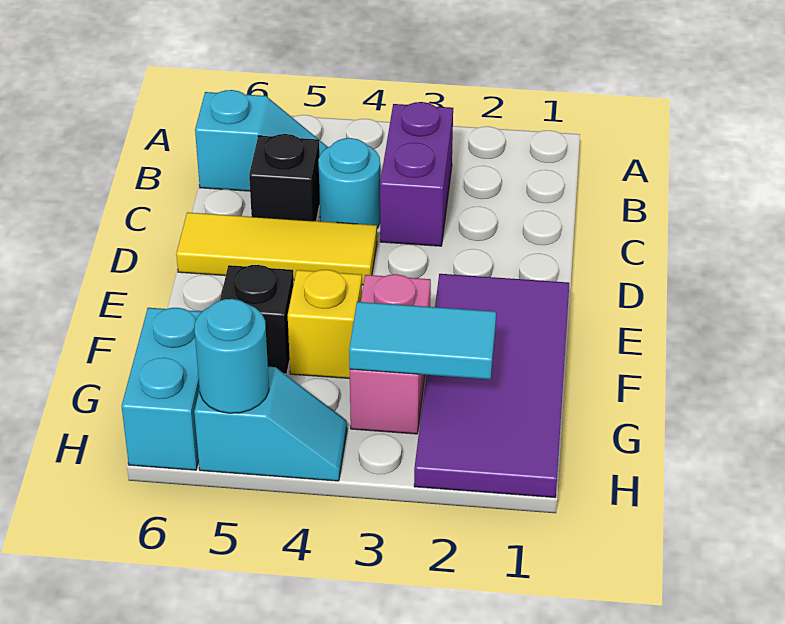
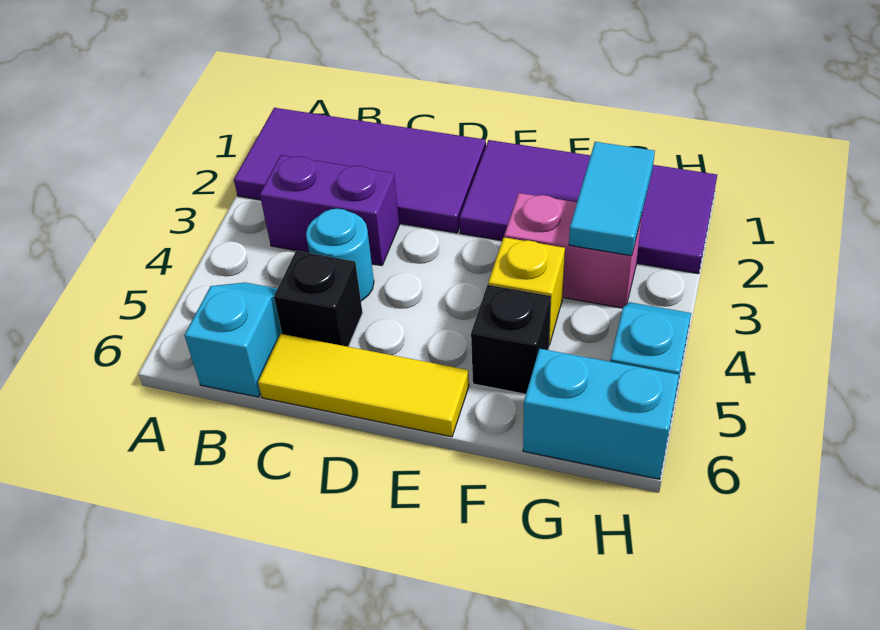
none -> purple tile A1:D2 level 1
yellow tile D4:D6 level 1 -> yellow tile C6:E6 level 1
cyan round brick H5 level 2 -> none

